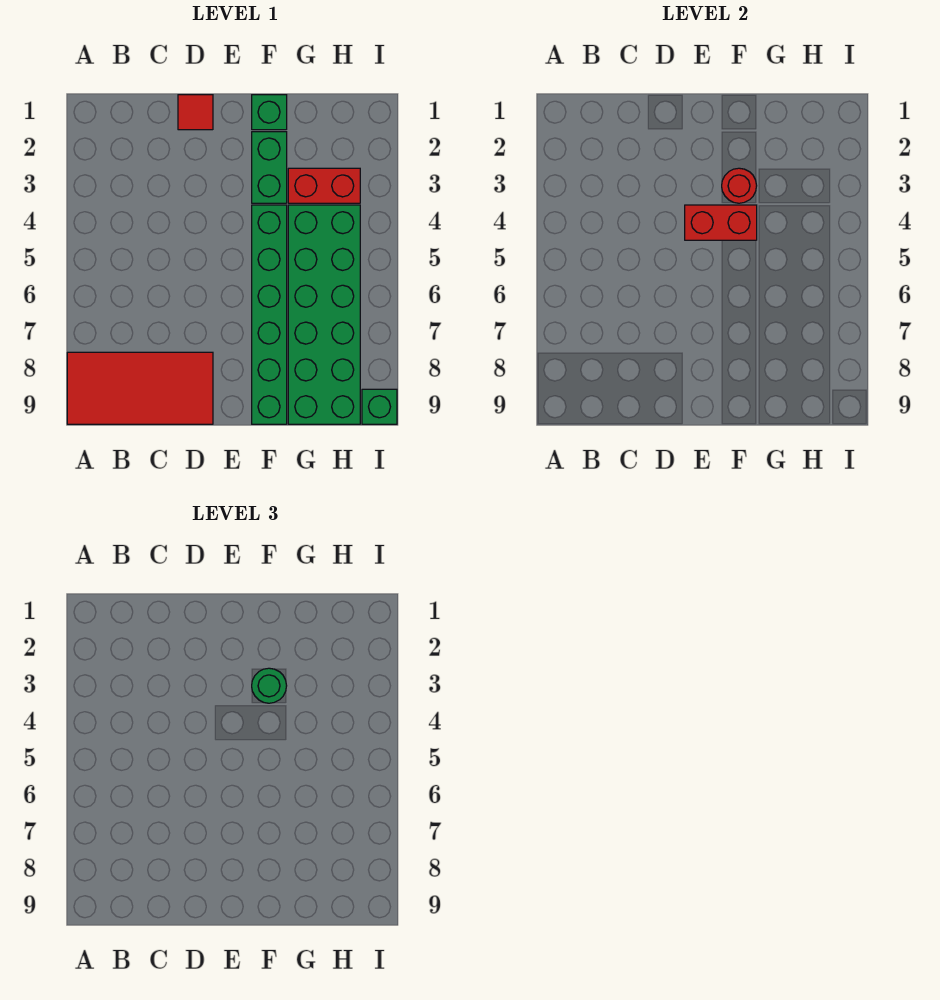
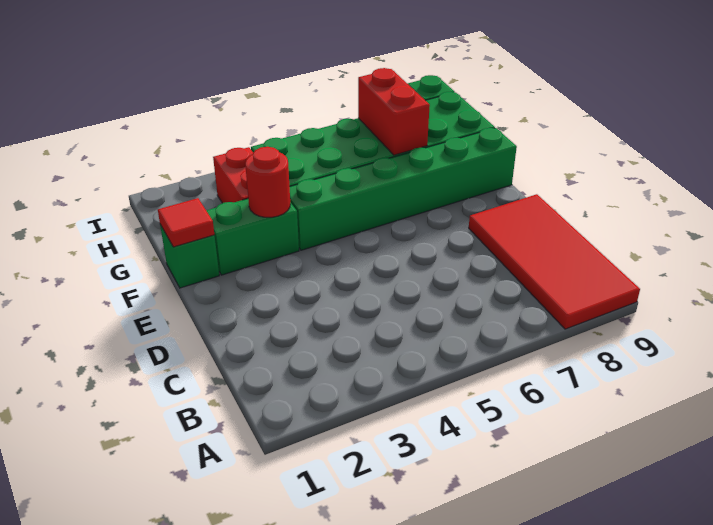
red tile D1 level 1 -> red tile F1 level 2
red brick E4:F4 level 2 -> red brick G7:H7 level 2
green round brick F3 level 3 -> none

